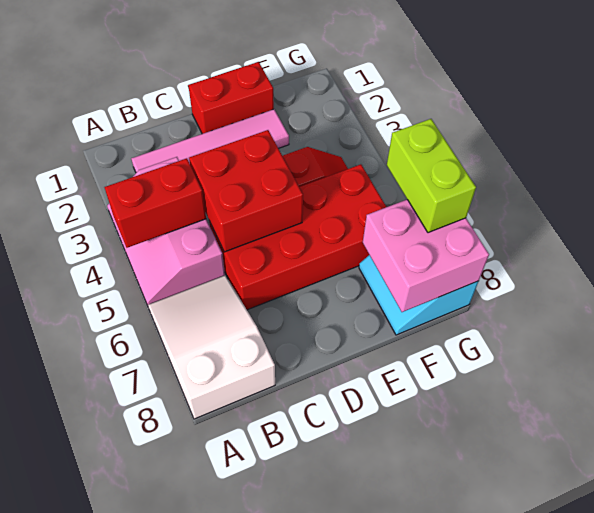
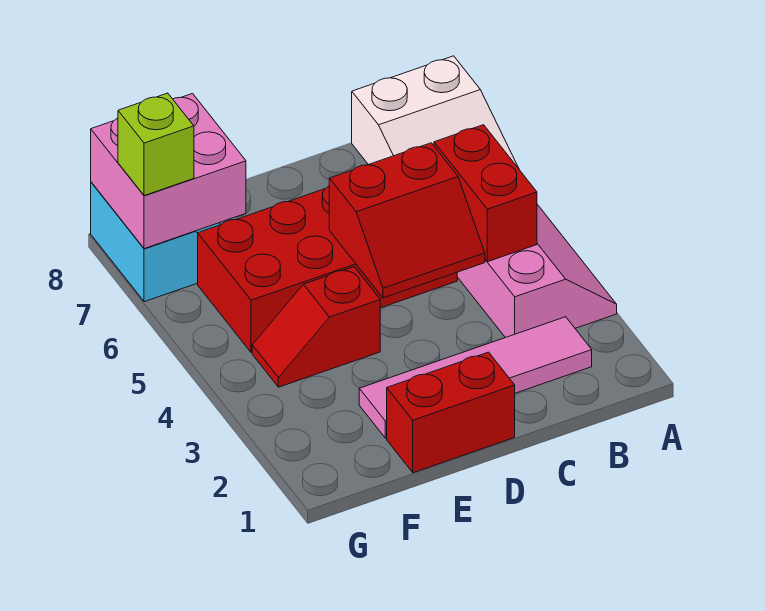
red brick A4:B4 level 2 -> red brick B4:B5 level 2
red brick C4:D5 level 2 -> red slope C4:D5 level 2 top 5
lime brick G6:G7 level 3 -> lime brick G7 level 3

